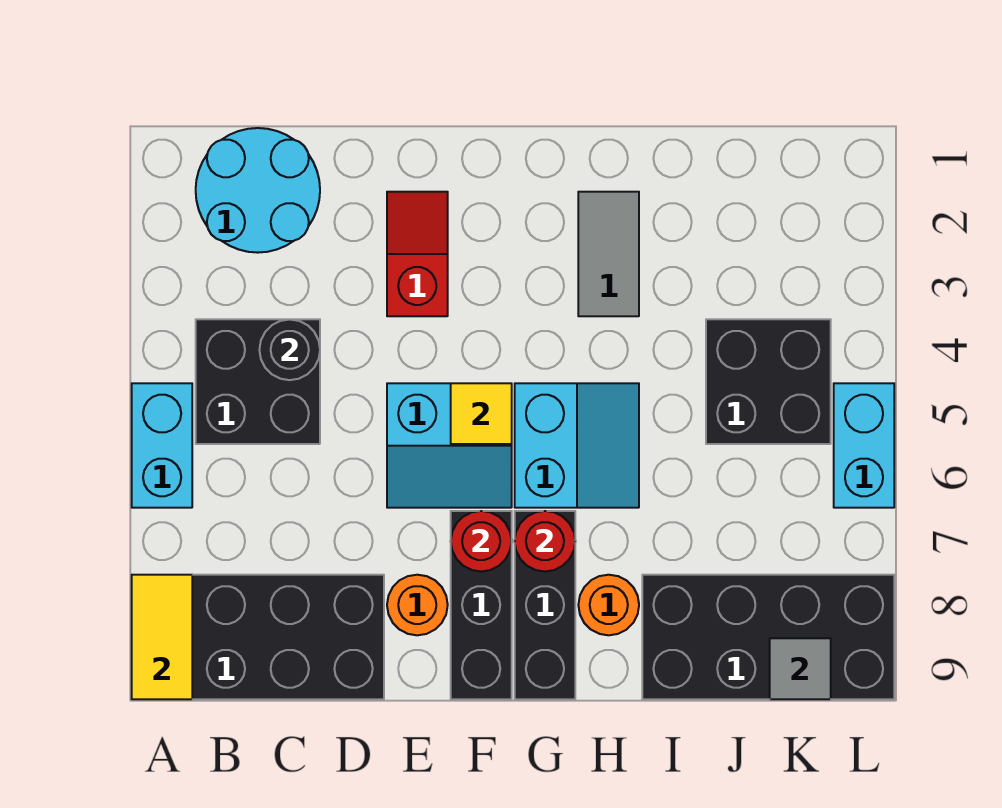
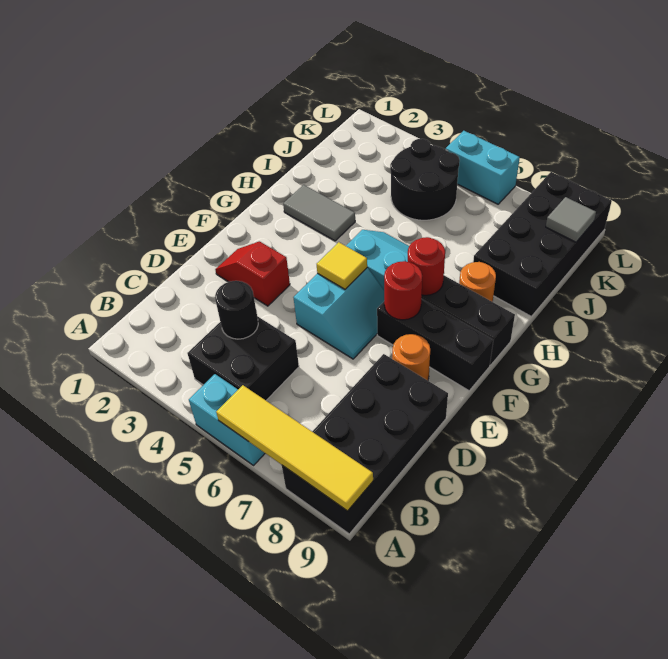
yellow tile A8:A9 level 2 -> yellow tile A6:A9 level 2
cyan round brick B1:C2 level 1 -> none
black brick J4:K5 level 1 -> black round brick J4:K5 level 1

